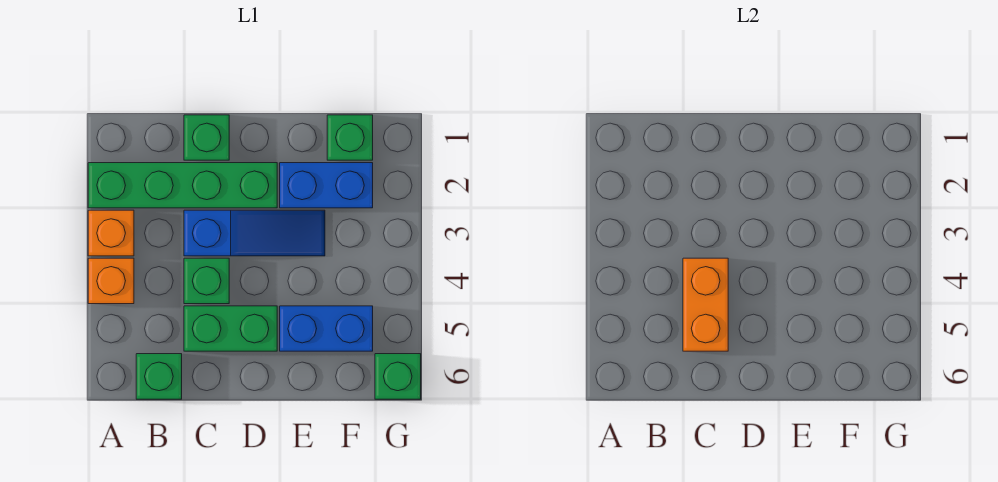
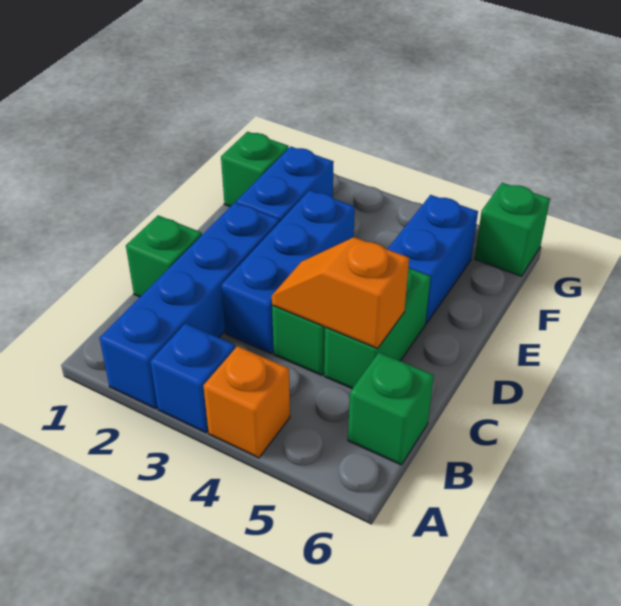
green brick A2:D2 level 1 -> blue brick A2:D2 level 1
orange brick A3 level 1 -> blue brick A3 level 1
blue slope C3:E3 level 1 top C -> blue brick C3:E3 level 1
orange brick C4:C5 level 2 -> orange slope C4:C5 level 2 top 5

